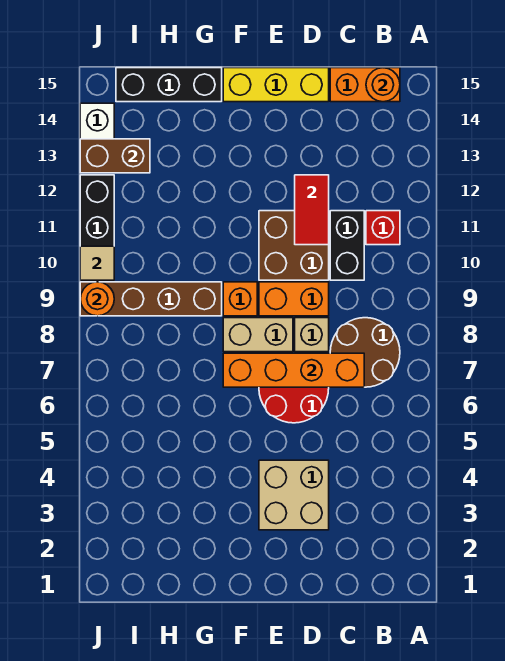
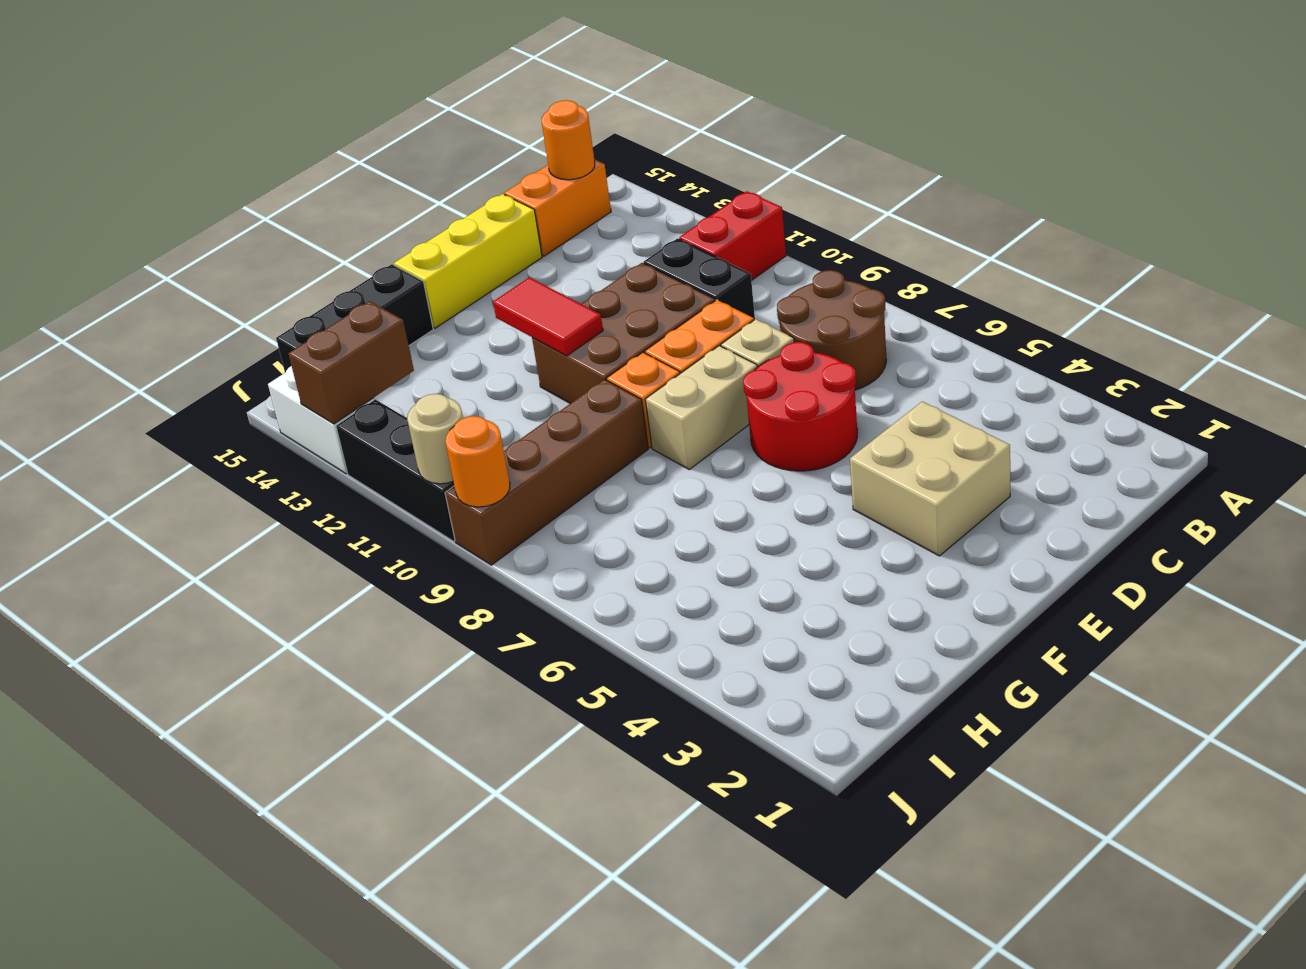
red brick B11 level 1 -> red brick A11:B11 level 1
orange brick C7:F7 level 2 -> none
brown brick D10:E11 level 1 -> brown brick D10:F11 level 1
red tile D11:D12 level 2 -> red tile F11:F12 level 2
tan tile J10 level 2 -> tan round brick J10 level 2

